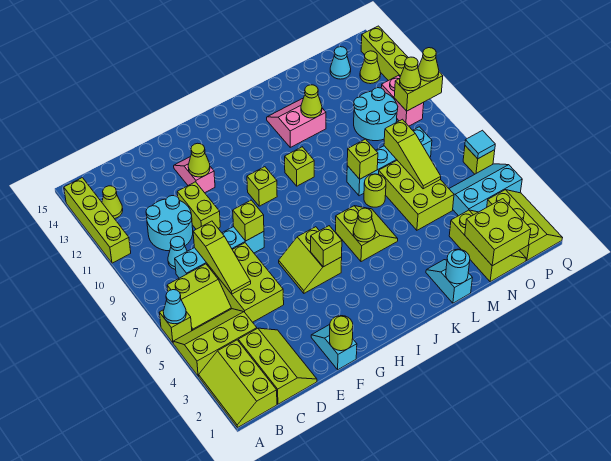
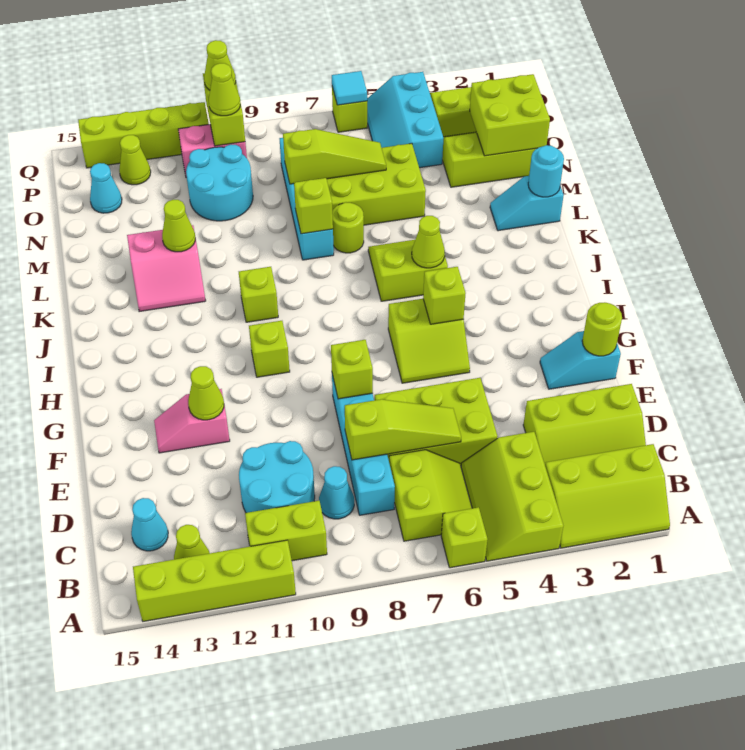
cyan cone A6 level 2 -> cyan cone C14 level 1
lime slope C1:D3 level 1 top C -> lime slope C1:D3 level 1 top D
lime brick E10:E11 level 1 -> lime brick B10:B11 level 1
pink slope K12:L13 level 1 top 12 -> pink slope K12:L13 level 1 top L

